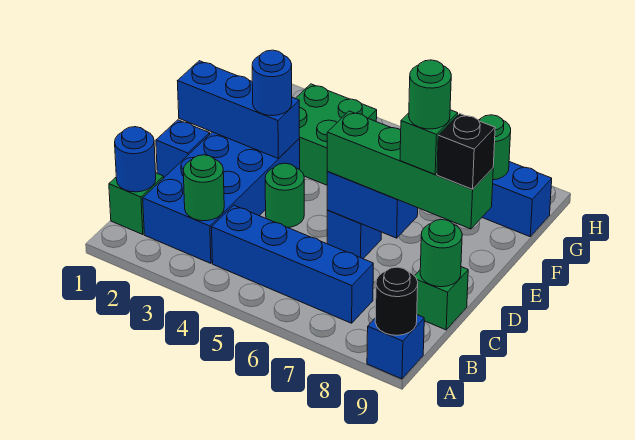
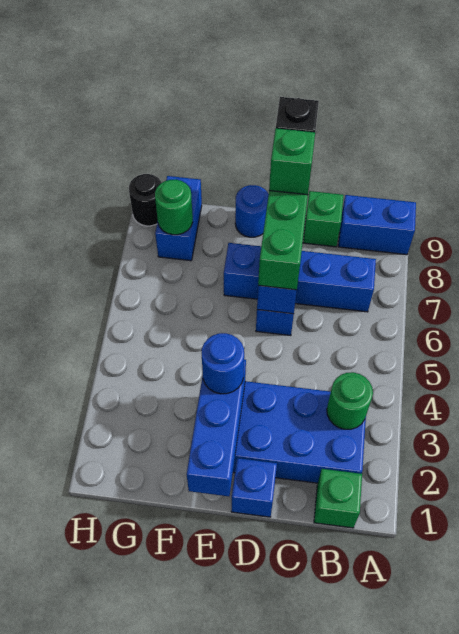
blue brick A9 level 1 -> blue brick A9:B9 level 1
black round brick A9 level 2 -> black round brick H9 level 1
blue round brick B1 level 2 -> blue round brick E9 level 1
blue brick B4:B7 level 1 -> blue brick B7:E7 level 1
green round brick C9 level 2 -> none
green round brick D4 level 1 -> none
green round brick D8 level 5 -> none
green brick F3:G4 level 1 -> none

